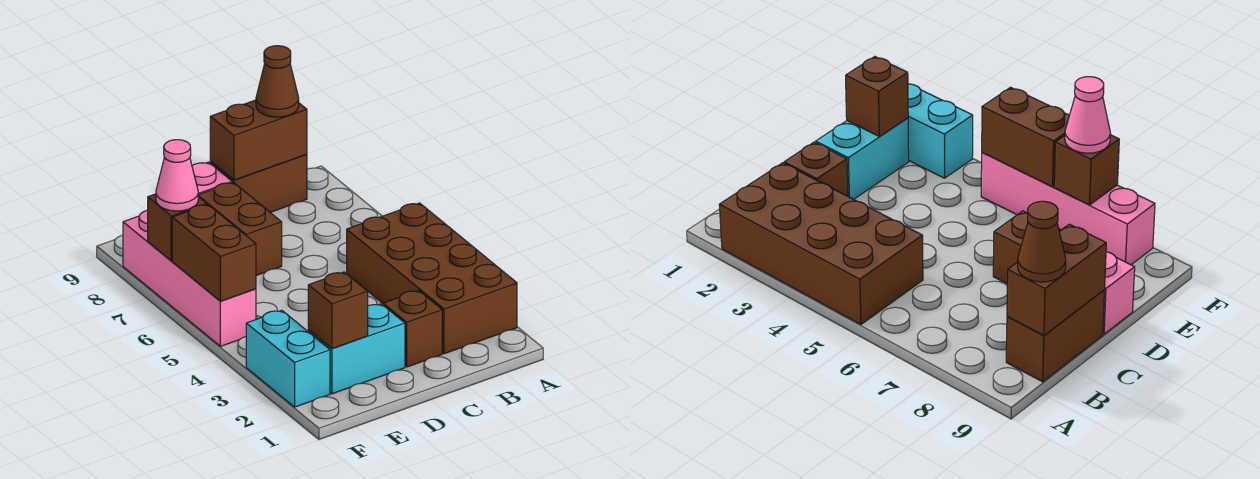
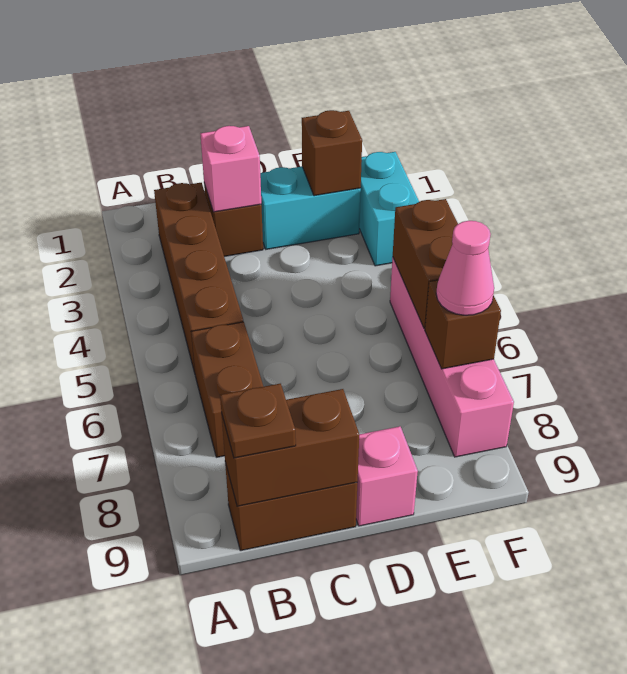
brown brick A2:B5 level 1 -> brown brick B2:B5 level 1
brown cone B9 level 3 -> brown plate B9 level 3
none -> pink brick C2 level 2
brown brick D7:D8 level 1 -> brown brick B6:B7 level 1

